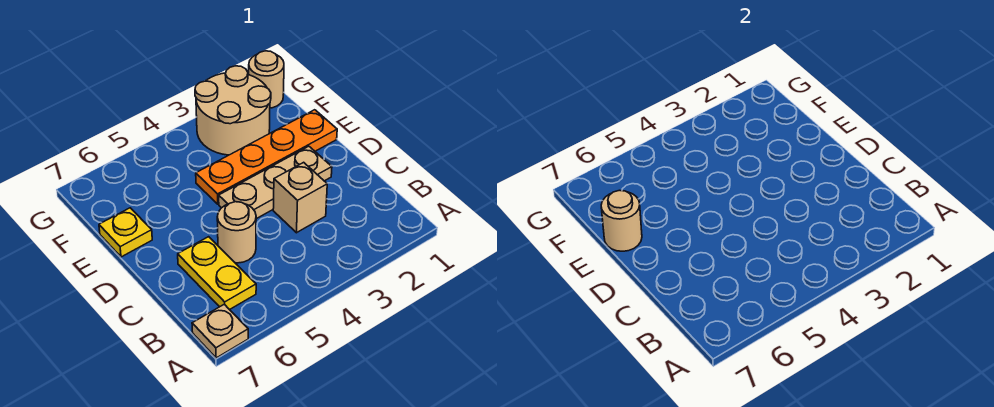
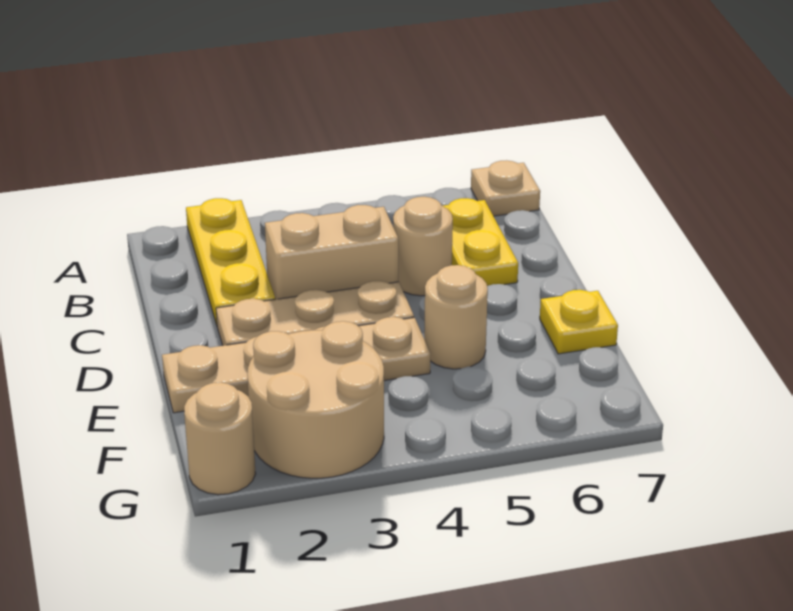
none -> yellow plate A2:C2 level 1
tan brick C3 level 1 -> tan brick C3:C4 level 1
orange plate E1:E4 level 1 -> tan plate E1:E4 level 1
tan round brick E7 level 2 -> tan round brick E5 level 1

